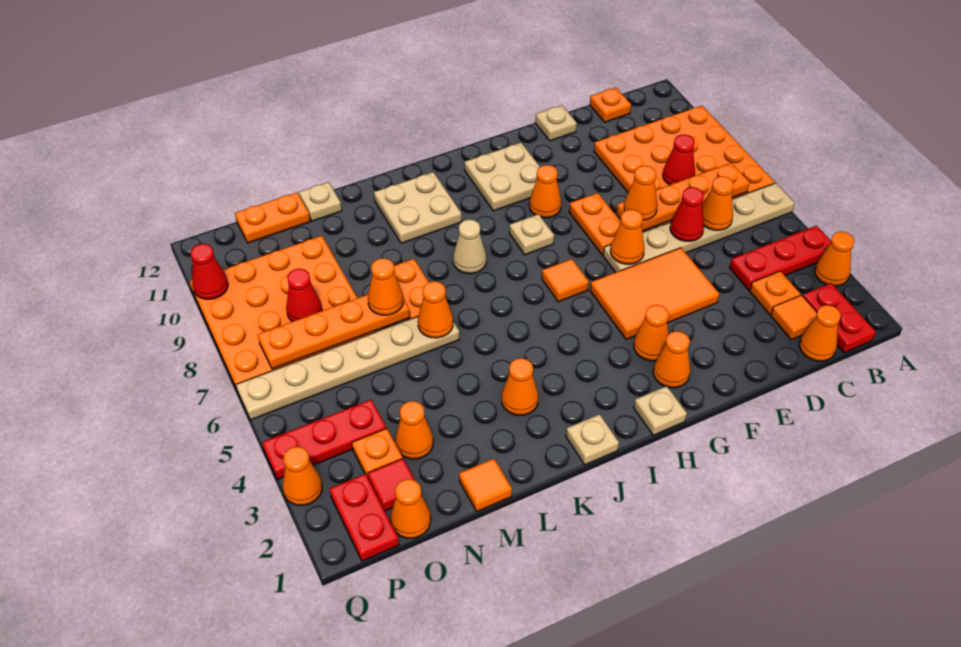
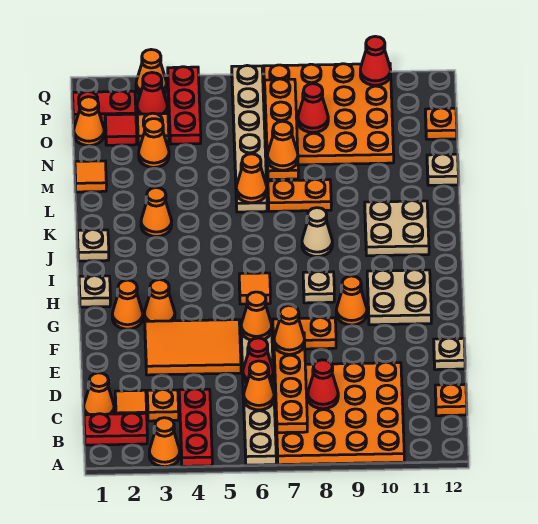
orange tile E4:G5 level 1 -> orange tile E3:F5 level 1
orange plate N12:O12 level 1 -> orange plate O12 level 1
none -> red cone P3 level 1

